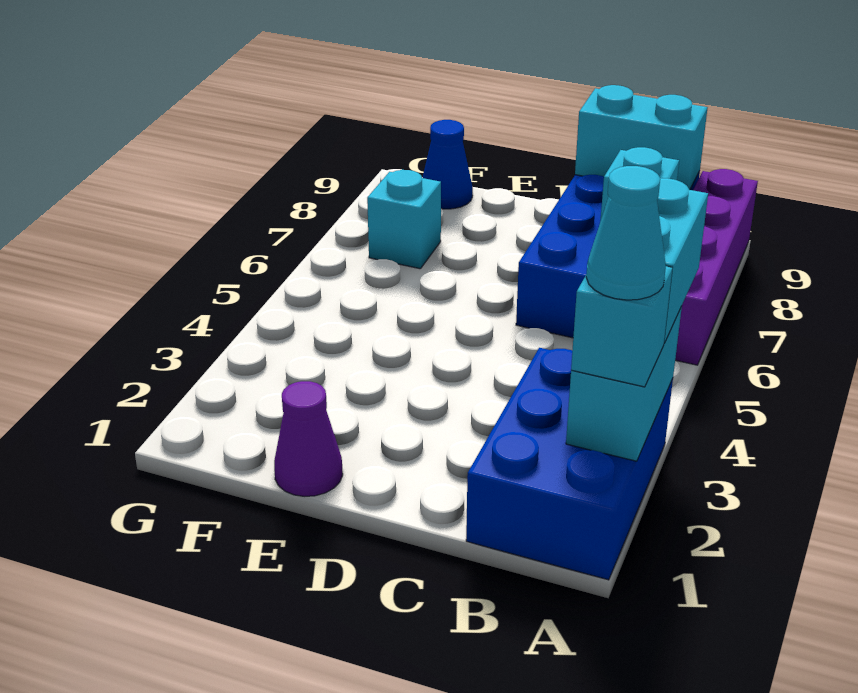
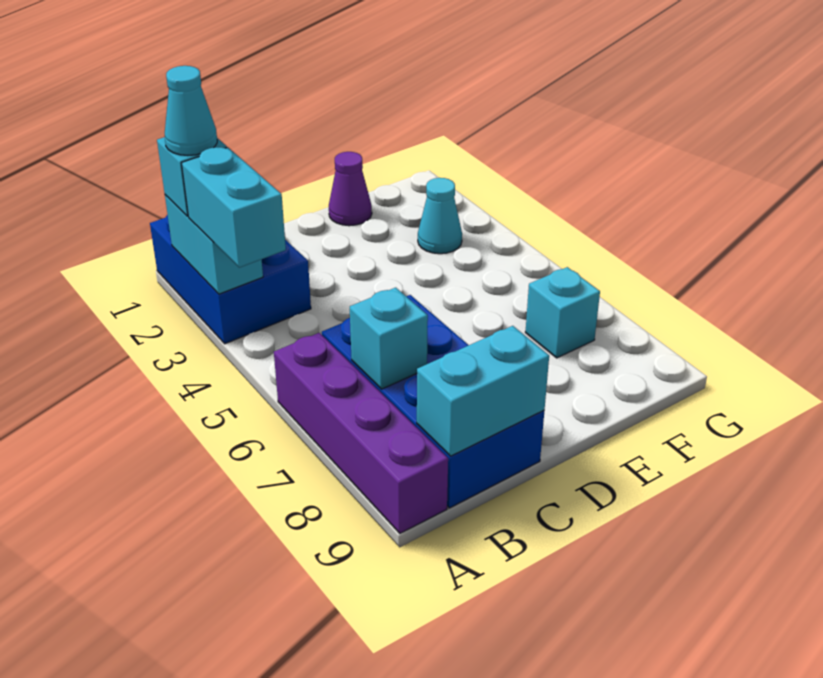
none -> cyan cone F3 level 1
blue cone F9 level 1 -> none

